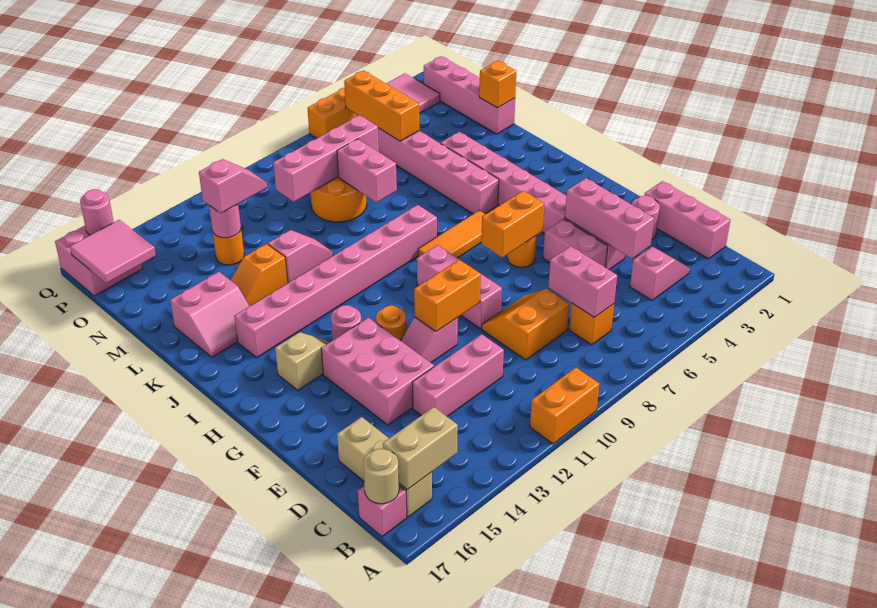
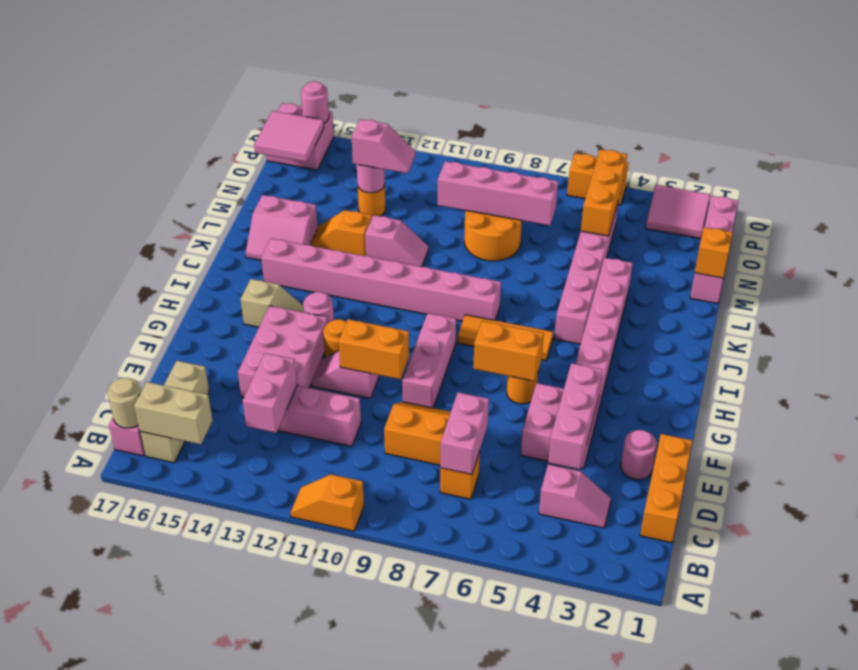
orange brick A10:A11 level 1 -> orange slope A10:A11 level 1 top 10
pink brick C1:E1 level 1 -> orange brick C1:E1 level 1
pink brick L8:M8 level 2 -> pink brick C13:D13 level 2

